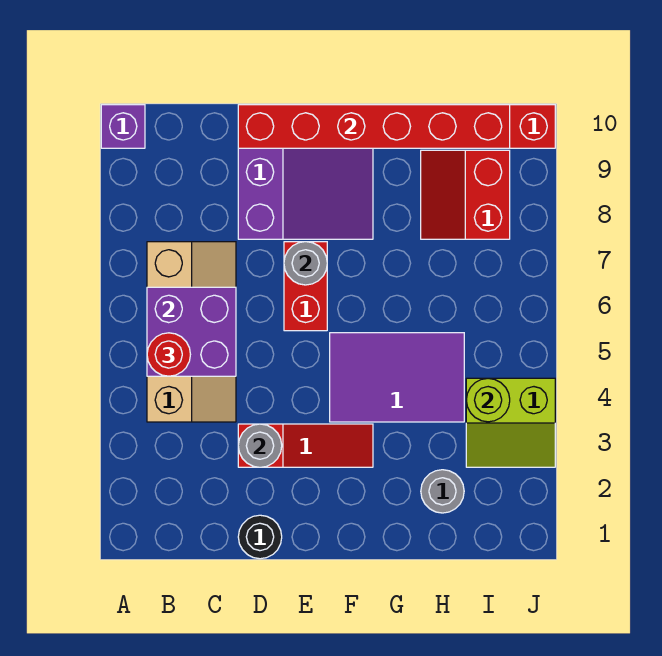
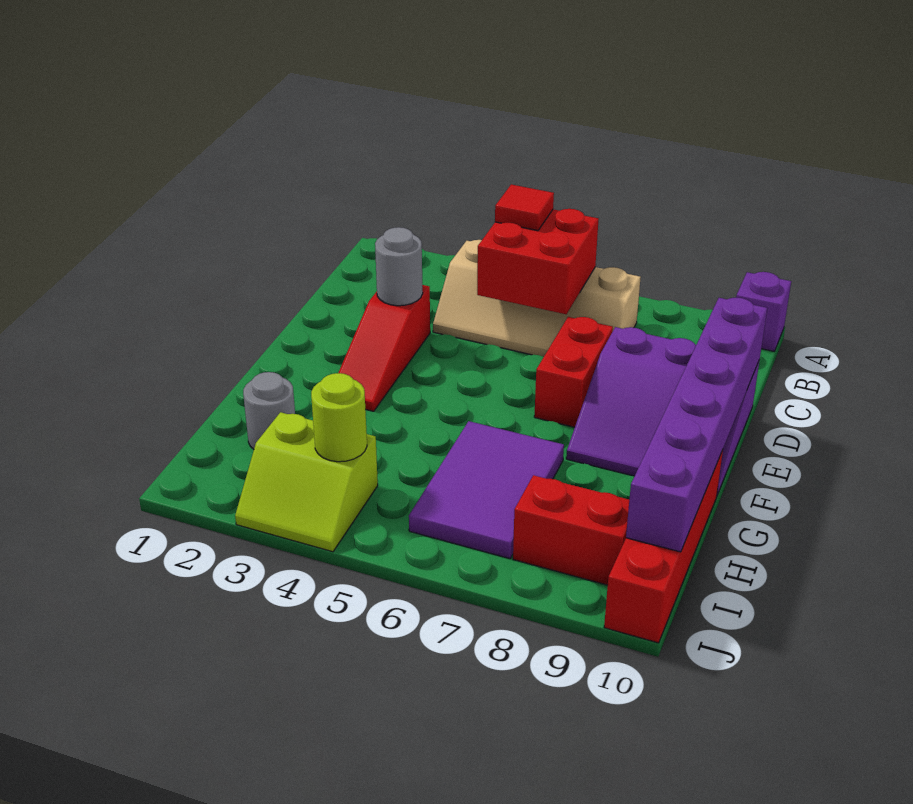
purple brick B5:C6 level 2 -> red brick B5:C6 level 2
red round brick B5 level 3 -> red tile B5 level 3
black round brick D1 level 1 -> none
red brick D10:I10 level 2 -> purple brick D10:I10 level 2
red brick E6:E7 level 1 -> red brick D7:E7 level 1
grey round brick E7 level 2 -> none
purple tile F4:H5 level 1 -> purple tile G6:I7 level 1
lime slope I3:J4 level 1 top 4 -> lime slope I3:J4 level 1 top I

